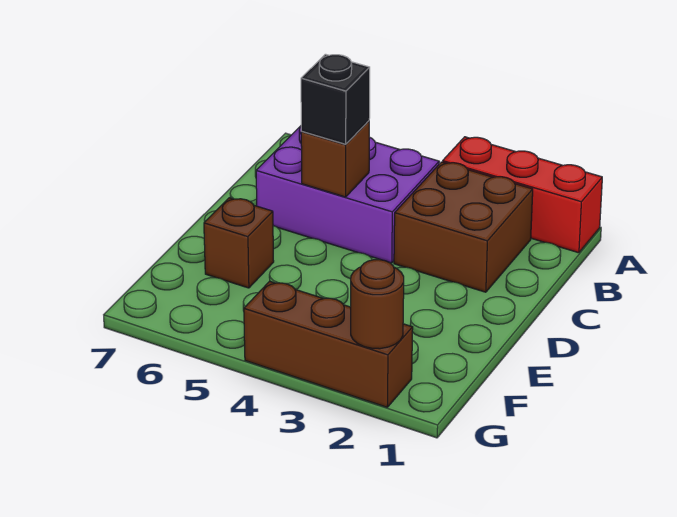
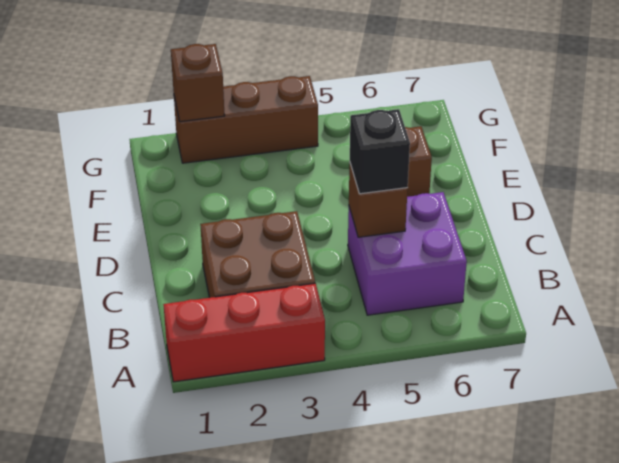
purple brick B4:C6 level 1 -> purple brick B5:C6 level 1
brown round brick G2 level 2 -> brown brick G2 level 2

